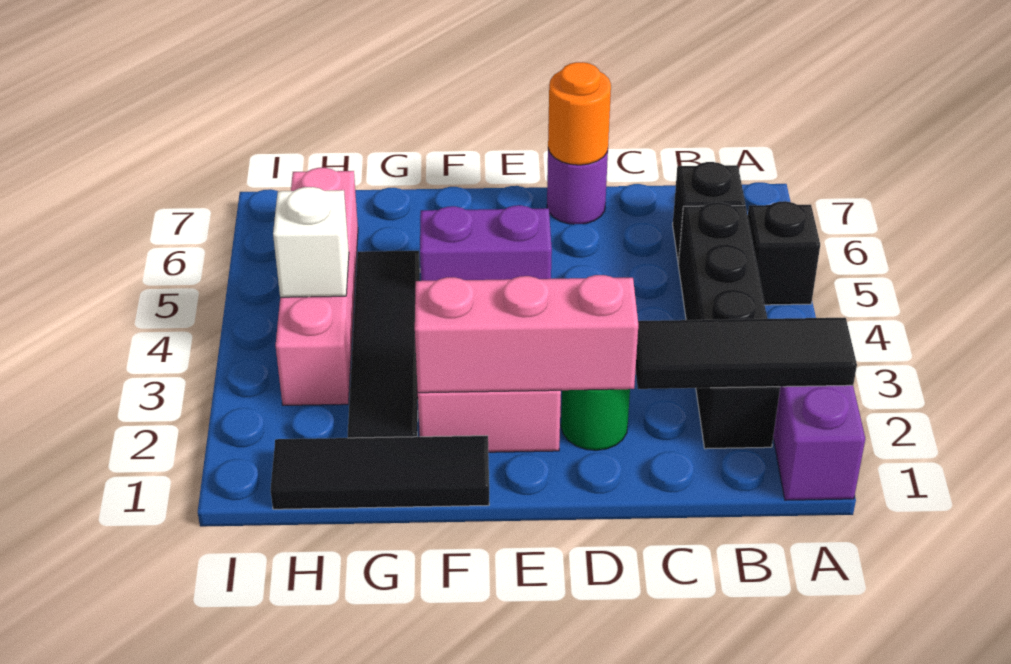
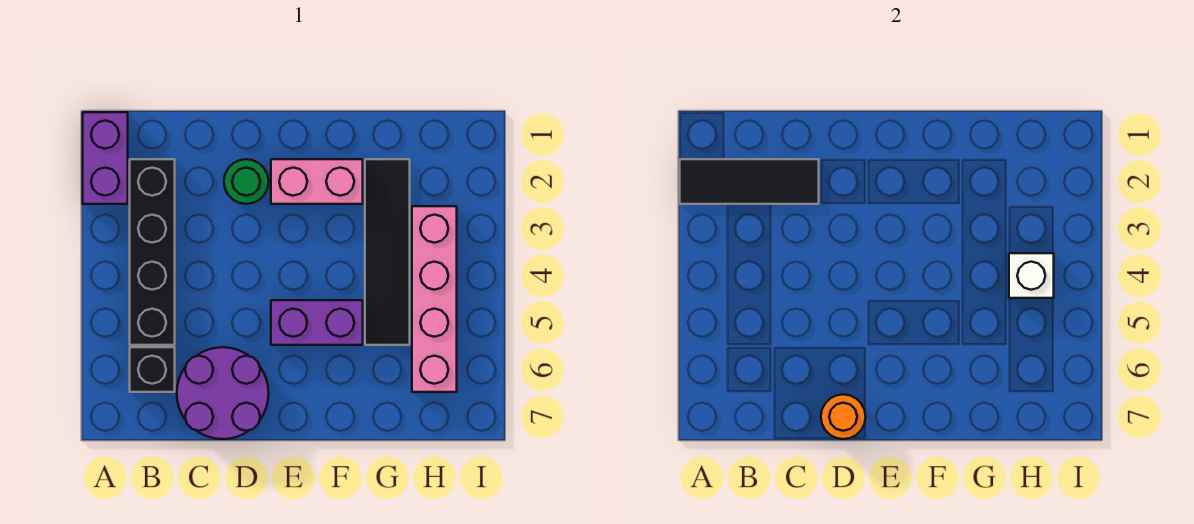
black brick A5 level 1 -> none
pink brick D2:F2 level 2 -> none
purple round brick D7 level 1 -> purple round brick C6:D7 level 1
black tile F1:H1 level 1 -> none

